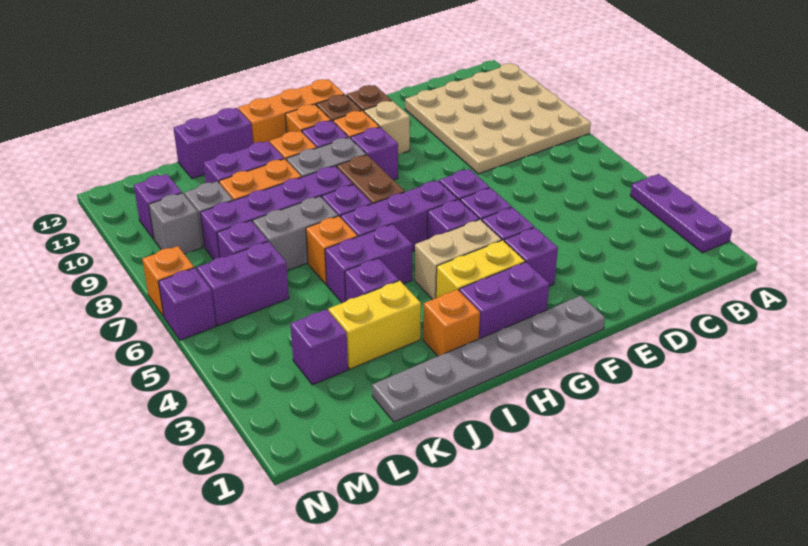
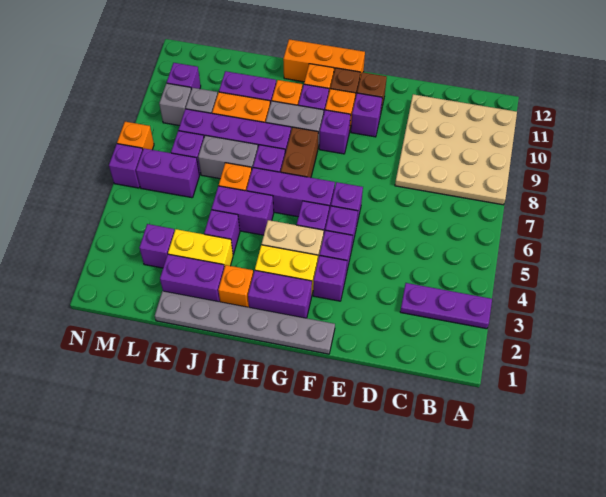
purple plate A2:A4 level 1 -> purple plate A3:C3 level 1
tan brick F10 level 1 -> purple brick F10 level 1
purple brick J12:K12 level 1 -> purple brick J2:K2 level 1

